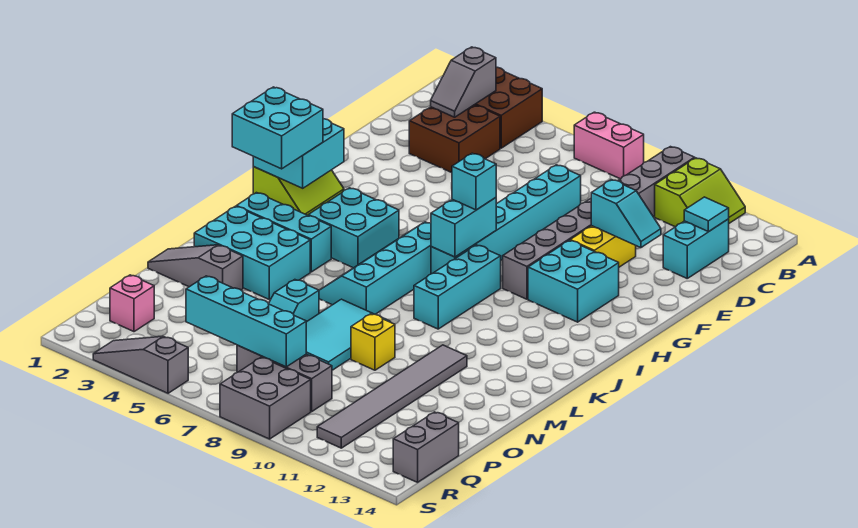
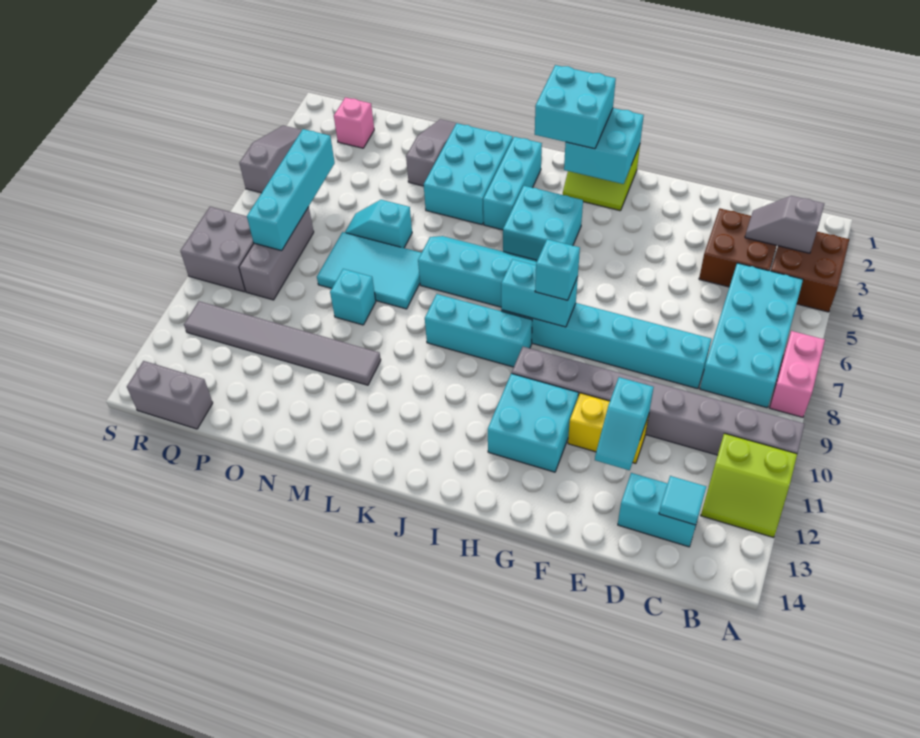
none -> cyan brick B5:C8 level 1
yellow brick N9 level 1 -> cyan brick N9 level 1

